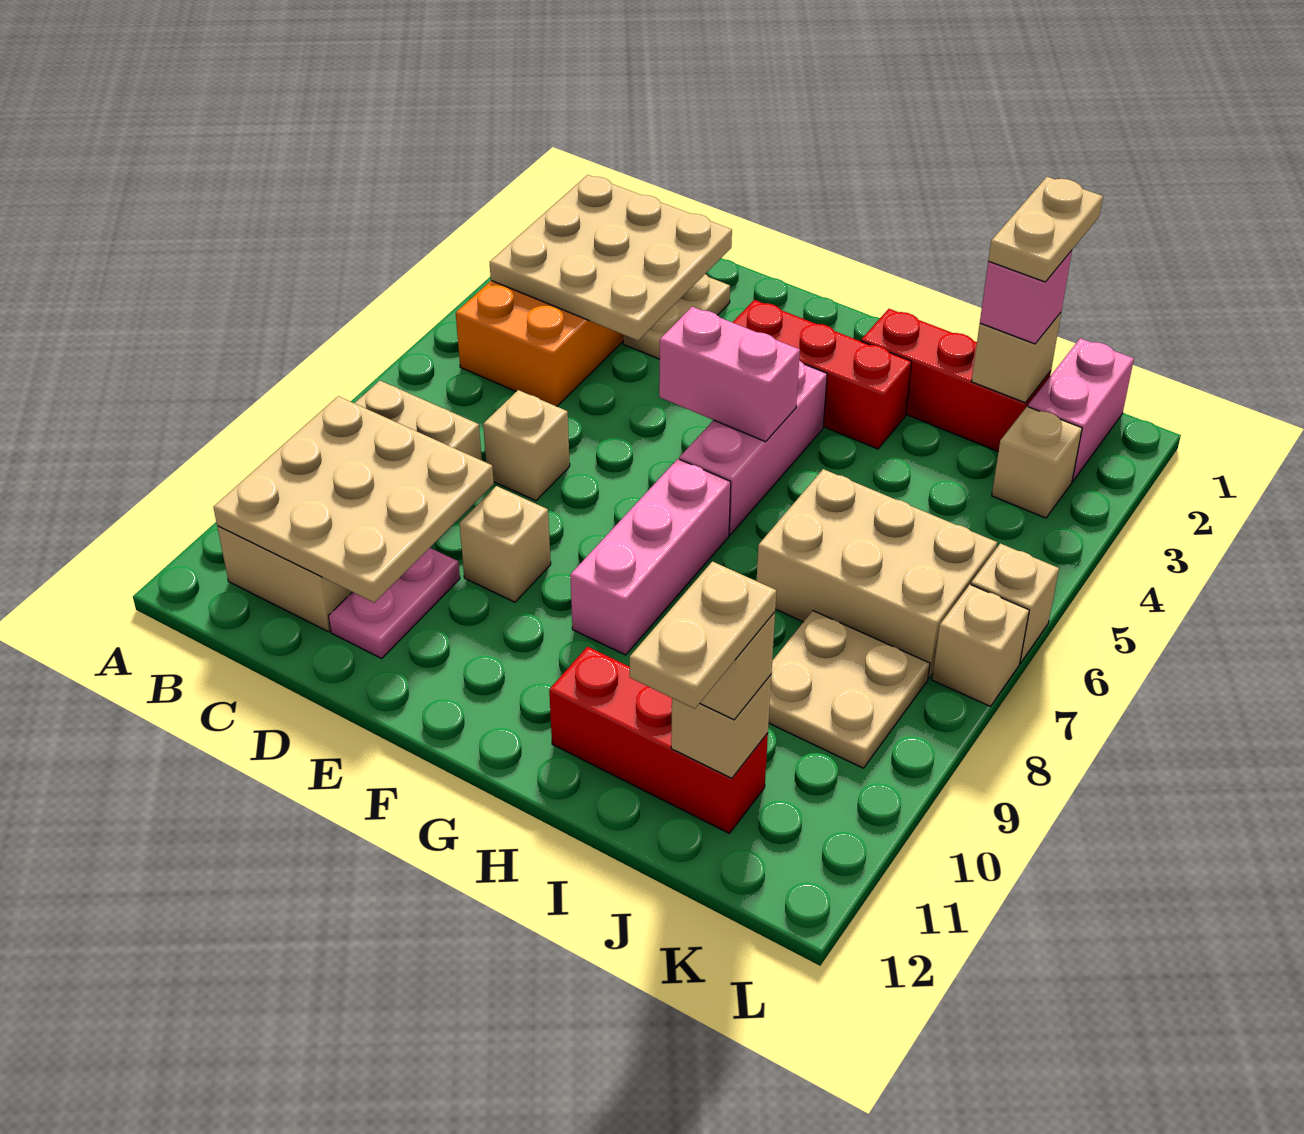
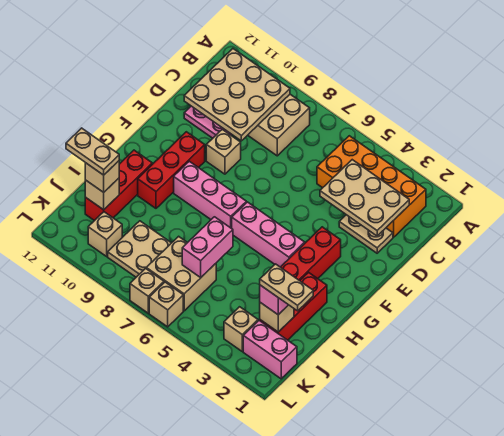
tan plate B2:D4 level 2 -> tan plate C2:D4 level 2
tan brick D7 level 1 -> tan brick K10 level 1
pink brick F5:G5 level 2 -> pink brick I6:J6 level 2
none -> red brick F10:H10 level 1
tan brick I6:K7 level 1 -> tan brick J6:K7 level 1

